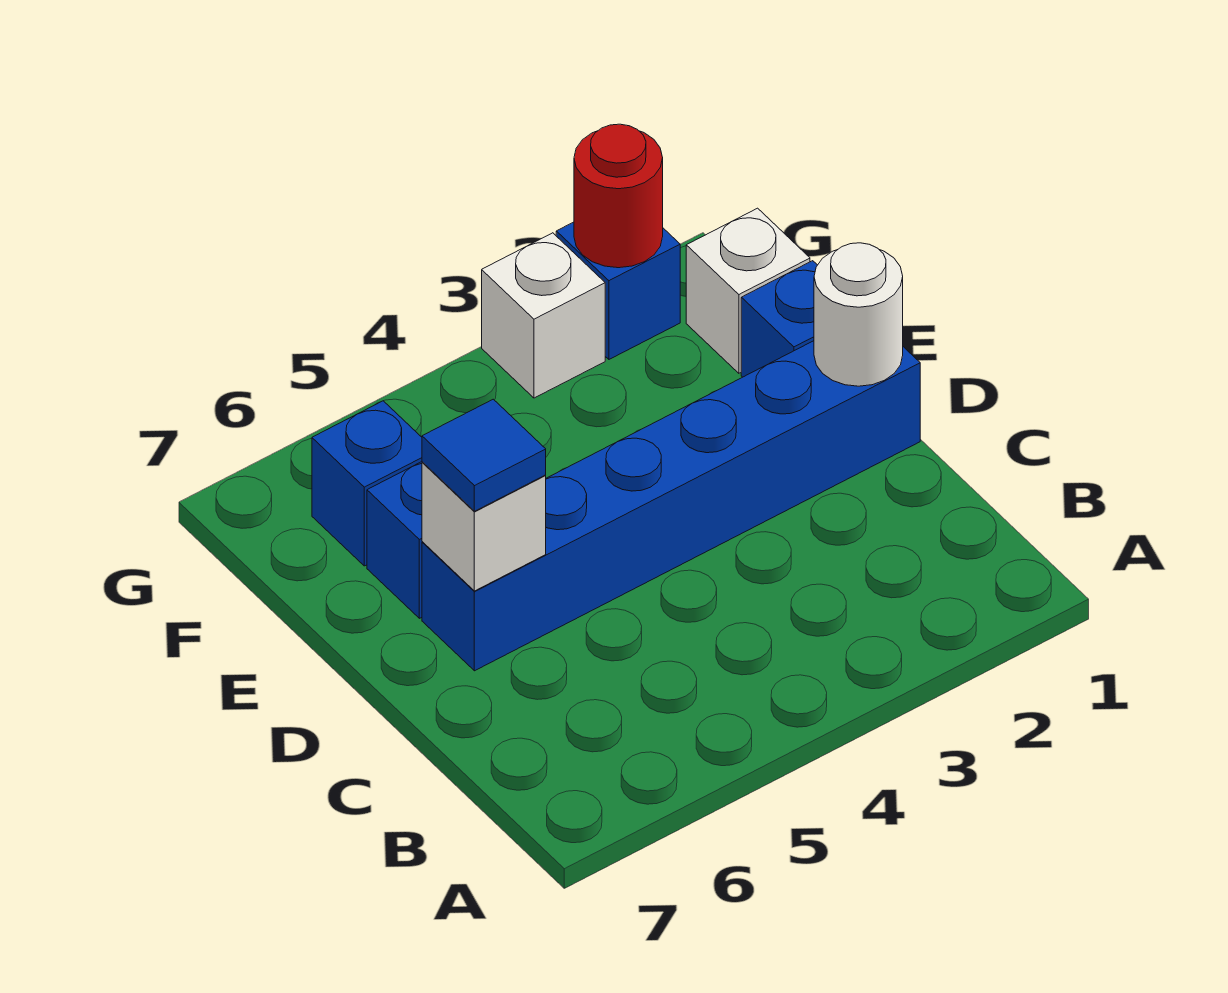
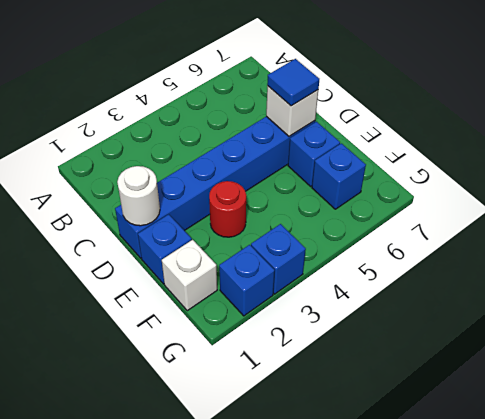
red round brick G2 level 2 -> red round brick E3 level 1
white brick G3 level 1 -> blue brick G3 level 1

